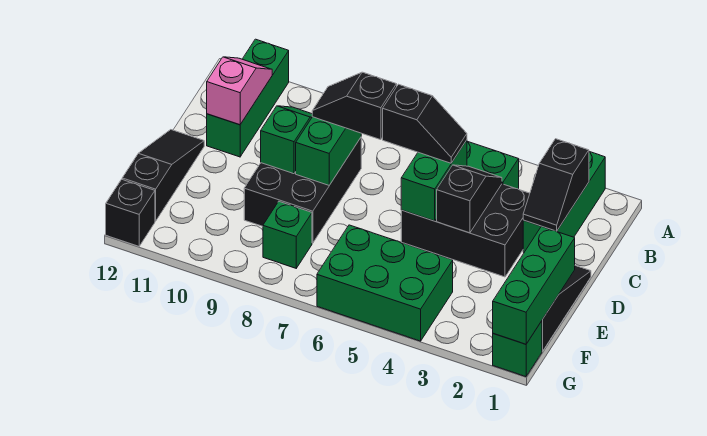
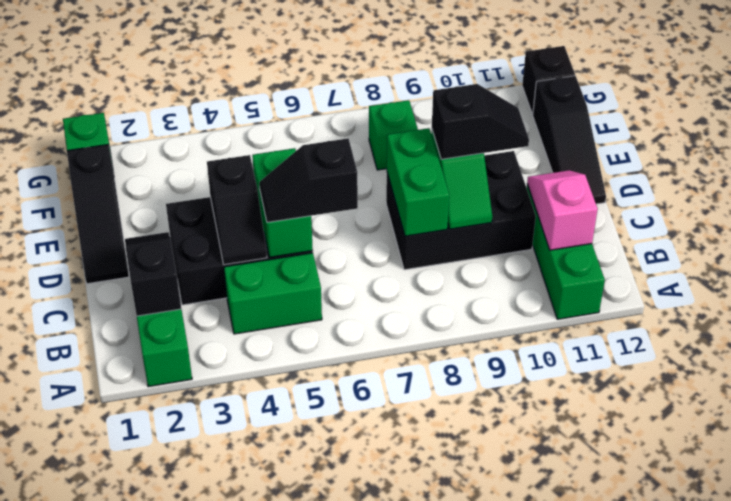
pink slope B11:C11 level 2 top C -> pink slope B11:C11 level 2 top B
black slope C7:C8 level 3 top 7 -> black slope D9:D10 level 3 top 9
black brick C8:E9 level 1 -> black brick C8:D10 level 1
green brick E1:G1 level 2 -> none
green brick F4:G6 level 1 -> none

